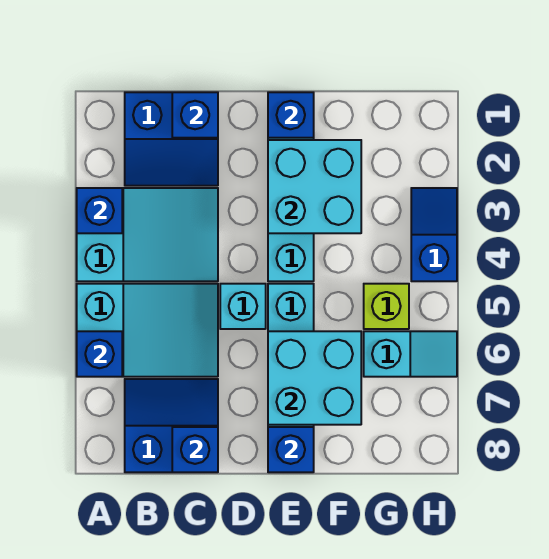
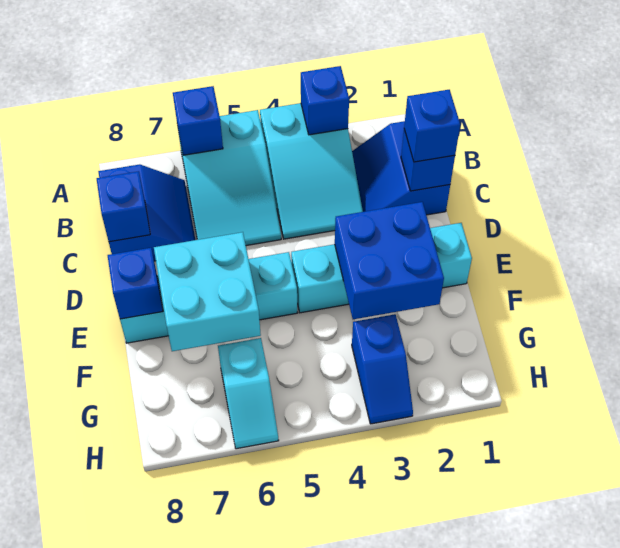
cyan brick D5 level 1 -> none
blue brick E1 level 2 -> blue brick C1 level 3
cyan brick E2:F3 level 2 -> blue brick E2:F3 level 2
lime brick G5 level 1 -> none
blue slope H3:H4 level 1 top 4 -> blue slope G3:H3 level 1 top G

